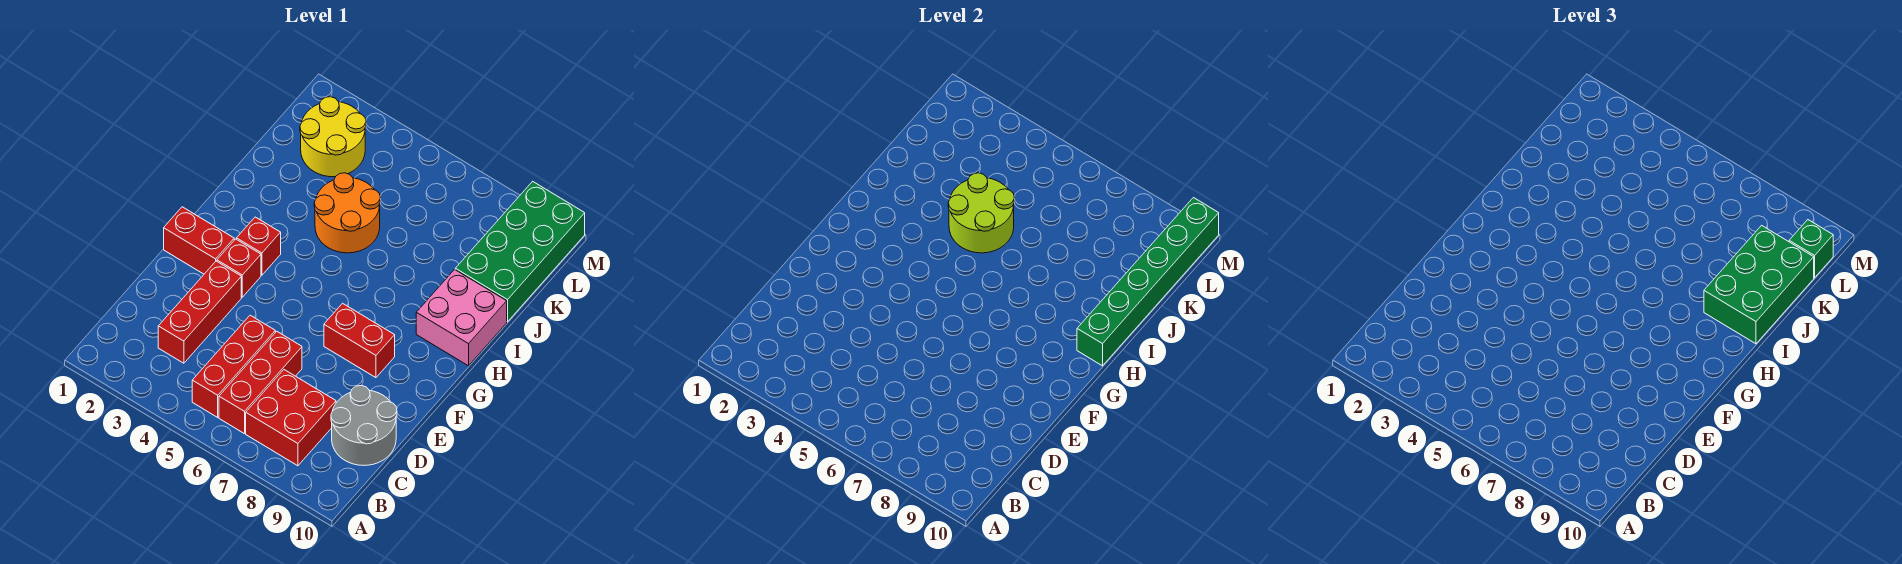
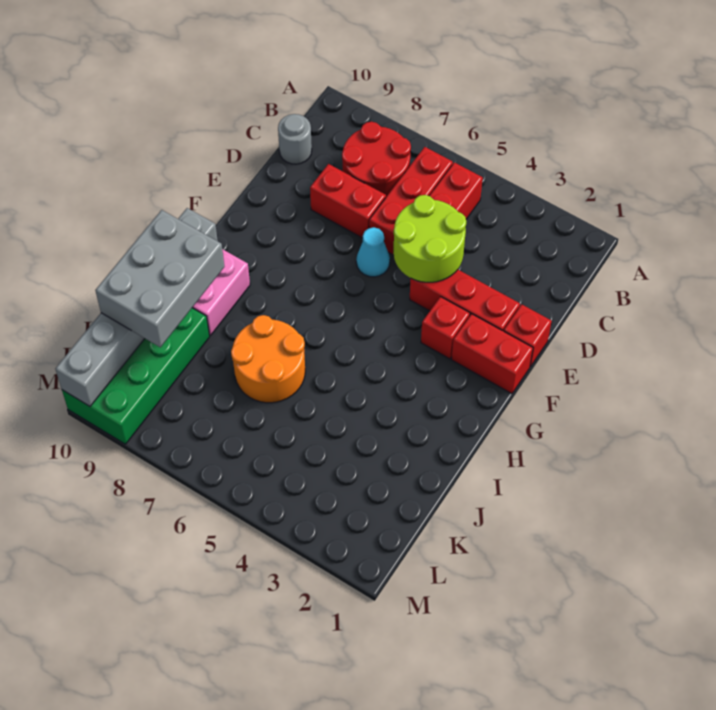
red brick B7:C8 level 1 -> red round brick B7:C8 level 1
red brick C3:E3 level 1 -> red brick E2:E4 level 1
grey round brick C9:D10 level 1 -> grey round brick C10 level 1
none -> cyan cone E6 level 1
red brick F7:F8 level 1 -> red brick D7:D8 level 1
red brick G3 level 1 -> red brick E1 level 1
green brick H10:M10 level 2 -> grey brick H10:M10 level 2
orange round brick I4:J5 level 1 -> orange round brick I6:J7 level 1
lime round brick I4:J5 level 2 -> lime round brick D4:E5 level 2
green brick I9:K10 level 3 -> grey brick I9:K10 level 3
yellow round brick K2:L3 level 1 -> none
green brick L10 level 3 -> none

